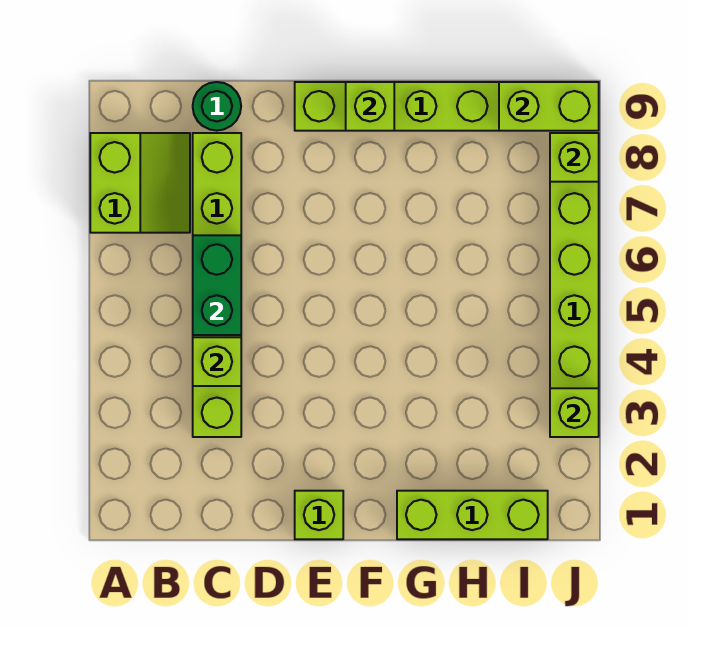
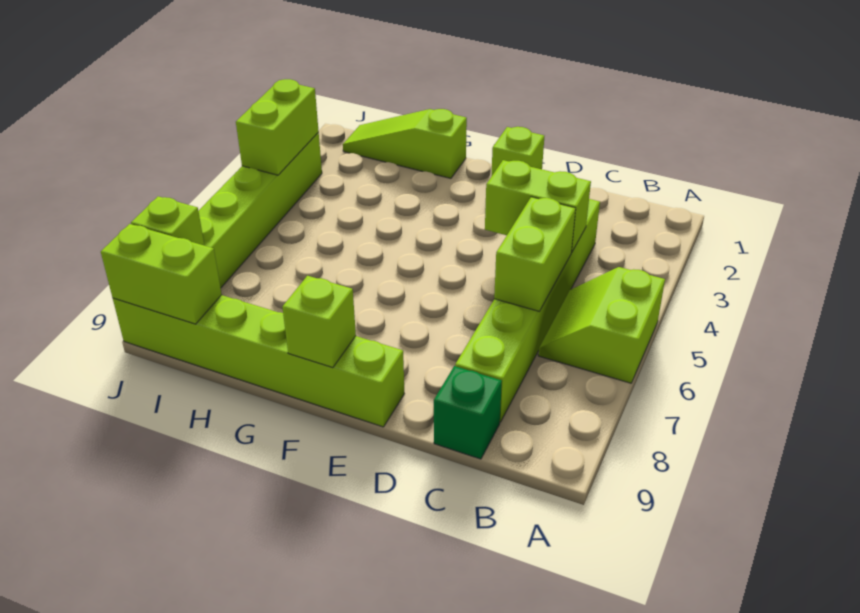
lime slope A7:B8 level 1 top A -> lime slope A5:B6 level 1 top A
lime brick C4 level 2 -> lime brick C4:D4 level 2
green brick C5:C6 level 2 -> lime brick C5:C6 level 2
green round brick C9 level 1 -> green brick C9 level 1
lime brick G1:I1 level 1 -> lime slope G1:I1 level 1 top G
lime brick J3 level 2 -> lime brick J3:J4 level 2

